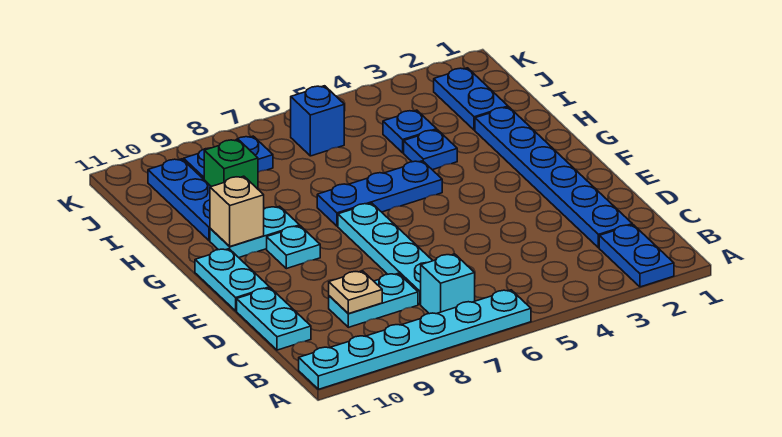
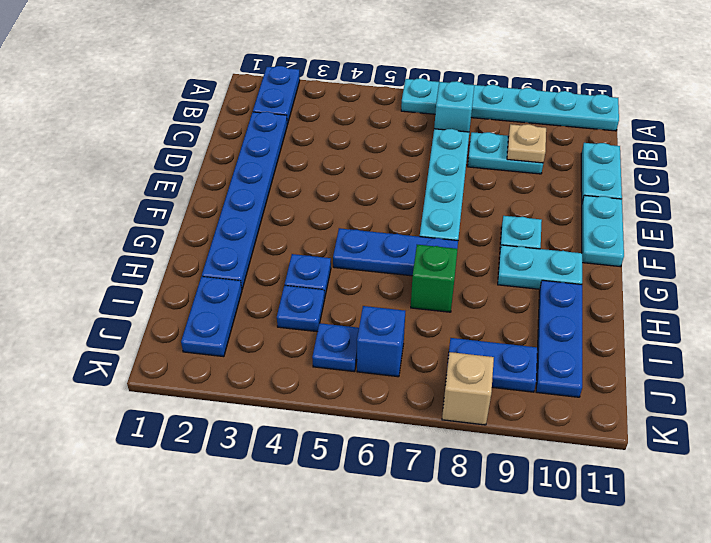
tan brick G10 level 2 -> tan brick K8 level 1
green brick I9 level 1 -> green brick H7 level 1
none -> blue plate J5 level 1

